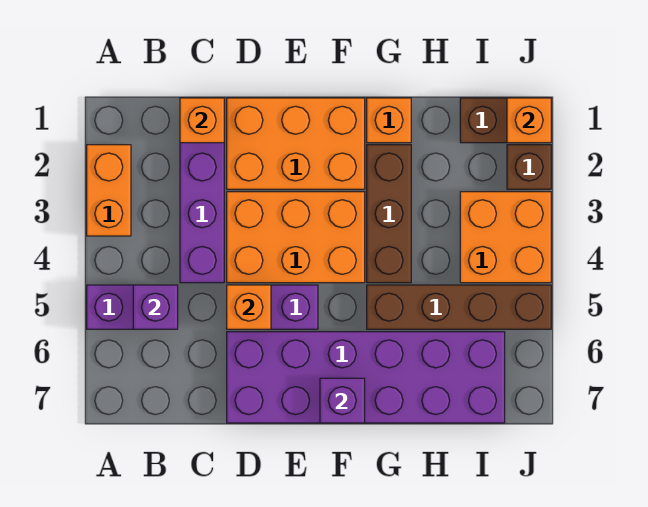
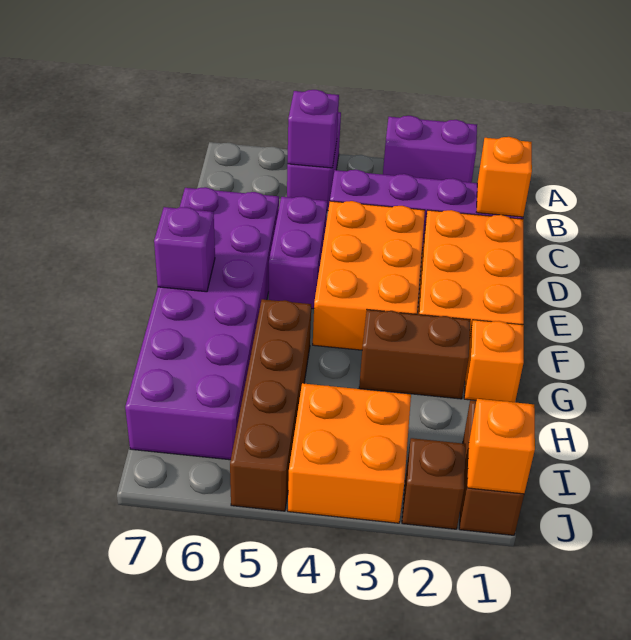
orange brick A2:A3 level 1 -> purple brick A2:A3 level 1
orange brick D5 level 2 -> none
brown brick G2:G4 level 1 -> brown brick G2:G3 level 1

